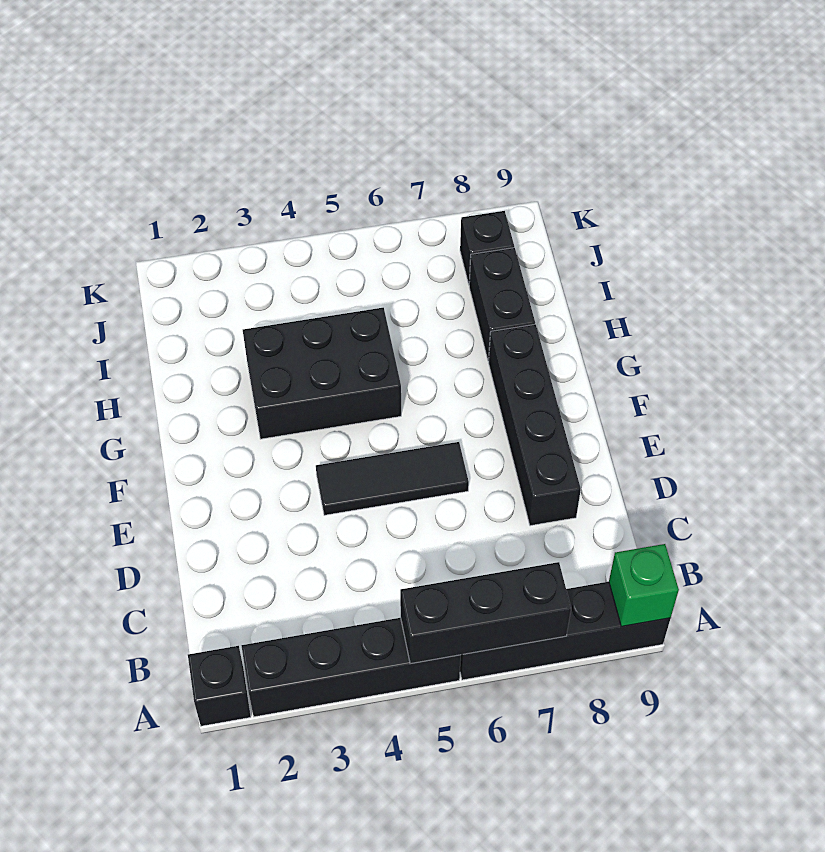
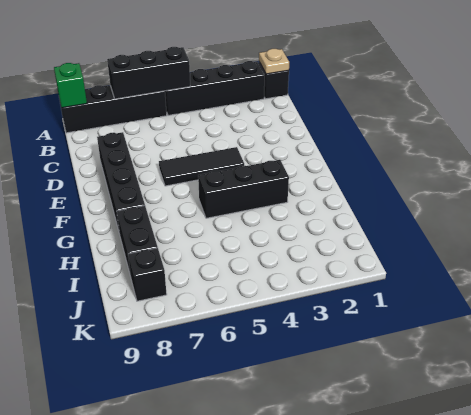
none -> tan plate A1 level 2
black brick G3:H5 level 1 -> black brick G3:G5 level 1

